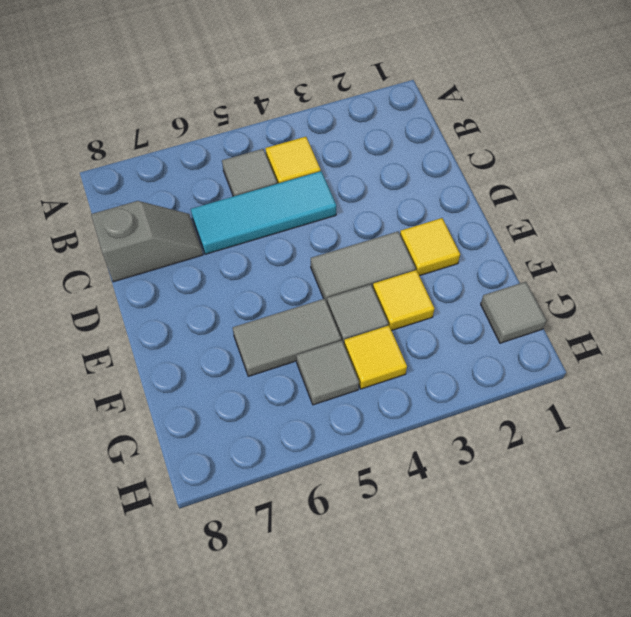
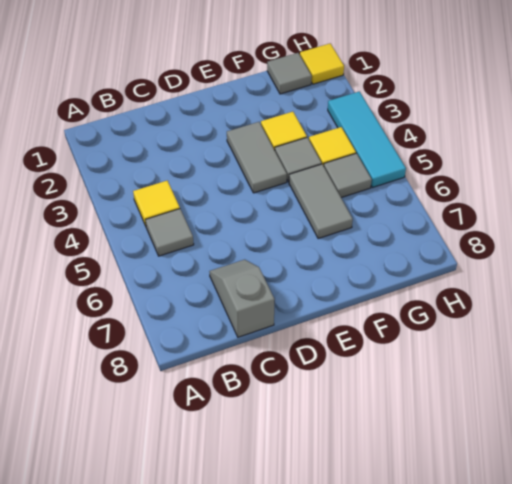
cyan tile C4:C6 level 1 -> cyan tile H3:H5 level 1
yellow tile E2 level 1 -> yellow tile H1 level 1

